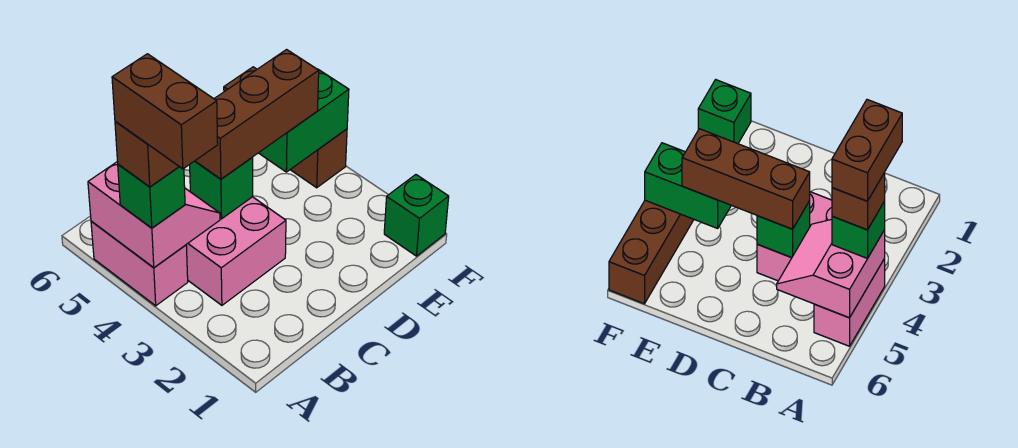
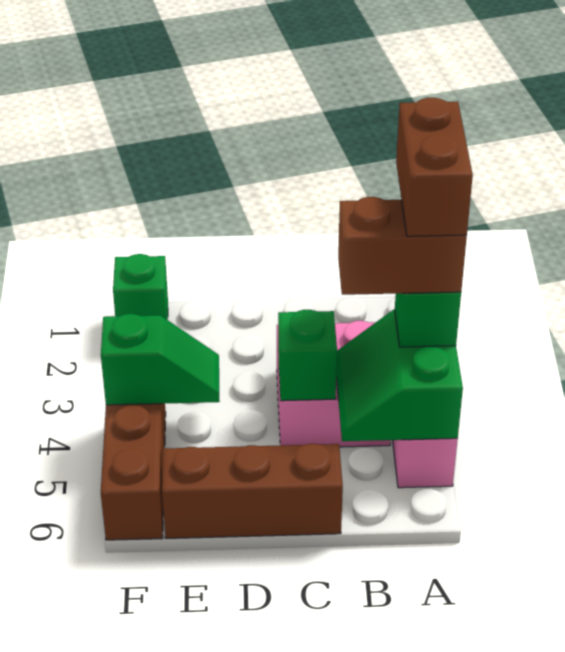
pink slope A4:B5 level 2 top A -> green slope A4:B5 level 2 top A
brown brick A4 level 4 -> brown brick A4:B4 level 4
brown brick C4:E4 level 3 -> brown brick C6:E6 level 1
green brick E4:F4 level 2 -> green slope E4:F4 level 2 top F

